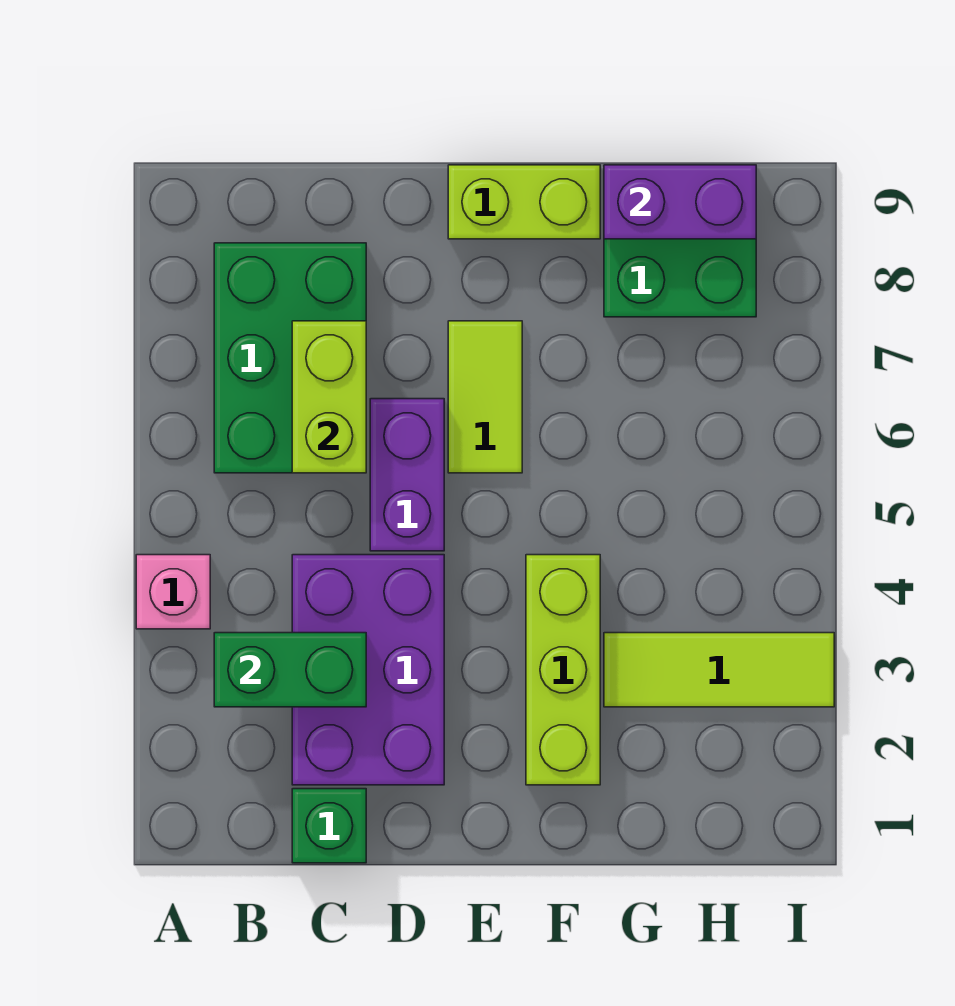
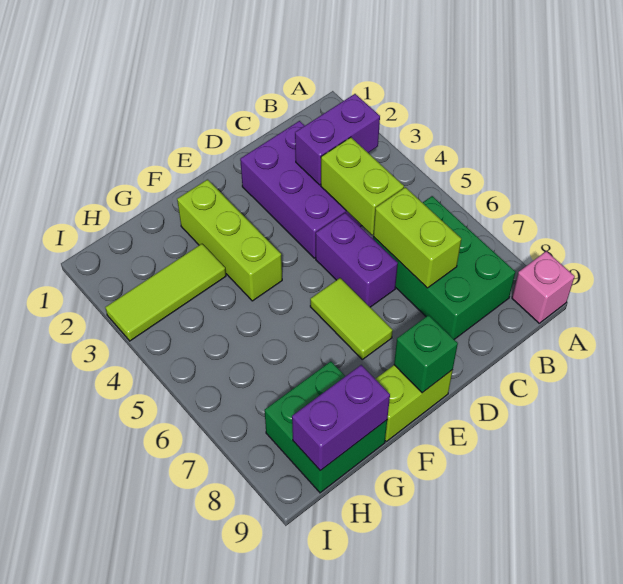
pink brick A4 level 1 -> pink brick A9 level 1
green brick B3:C3 level 2 -> purple brick B3:C3 level 2
green brick C1 level 1 -> green brick E9 level 2
none -> lime brick C4:C5 level 2

